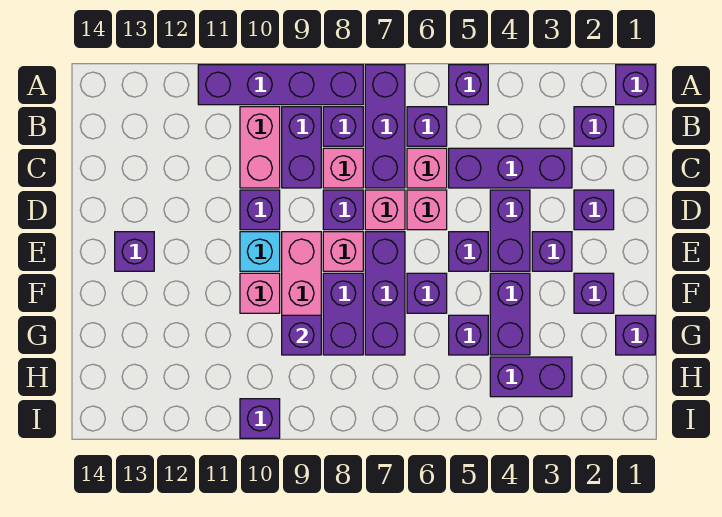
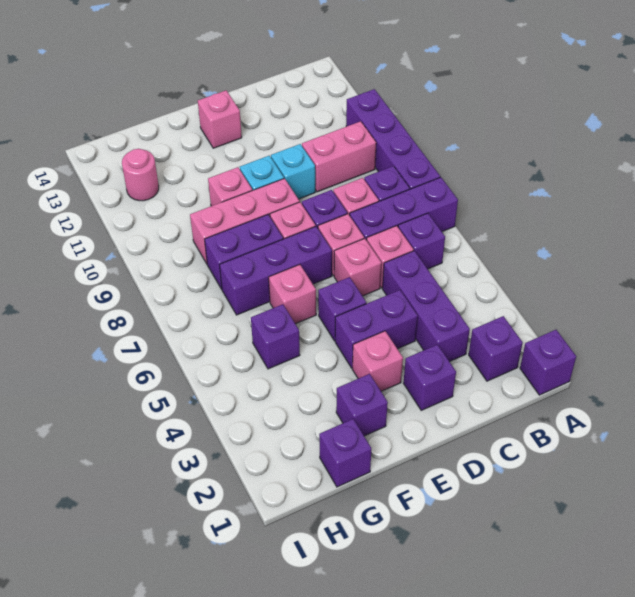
purple brick A5 level 1 -> none
purple brick B9:C9 level 1 -> none
purple brick D10 level 1 -> cyan brick D10 level 1
purple brick E3 level 1 -> pink brick E3 level 1
purple brick E13 level 1 -> pink brick E13 level 1
purple brick F4:G4 level 1 -> none
purple brick F6 level 1 -> pink brick F6 level 1
purple brick G9 level 2 -> none
purple brick H3:H4 level 1 -> none
none -> pink round brick H12 level 1
purple brick I10 level 1 -> none

